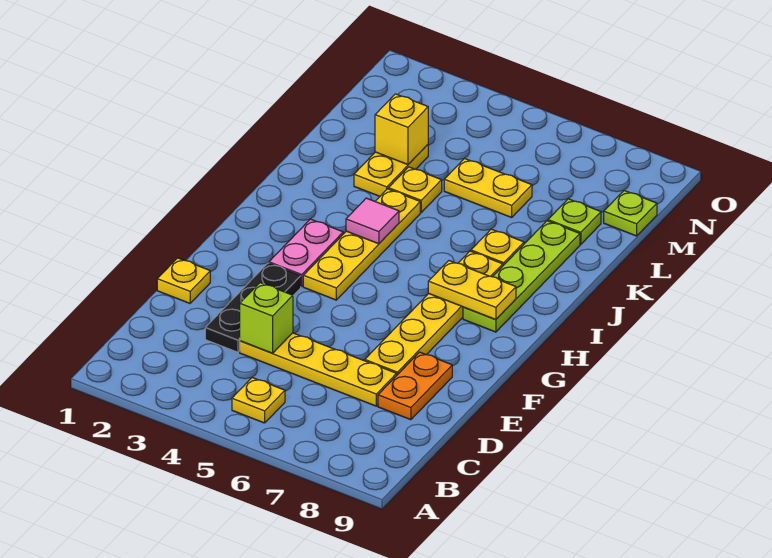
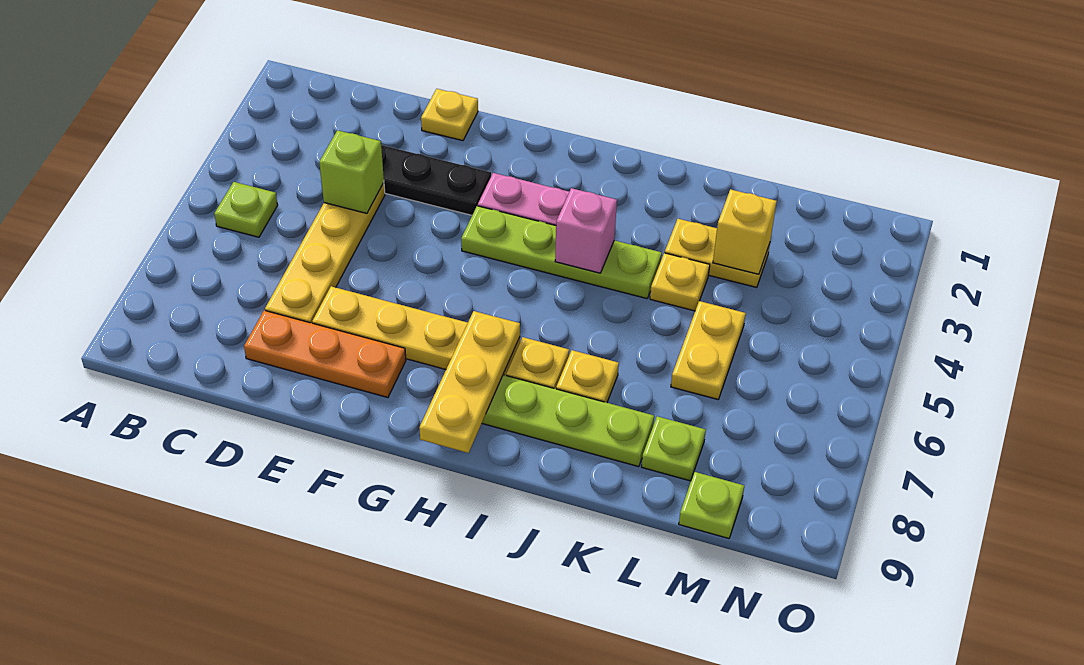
yellow plate B5 level 1 -> lime plate B5 level 1
orange plate D8:E8 level 1 -> orange plate D8:F8 level 1
yellow plate G4:J4 level 1 -> lime plate G4:J4 level 1
yellow plate H7:H8 level 2 -> yellow plate H7:H9 level 2
pink tile I4 level 2 -> pink brick I4 level 2

